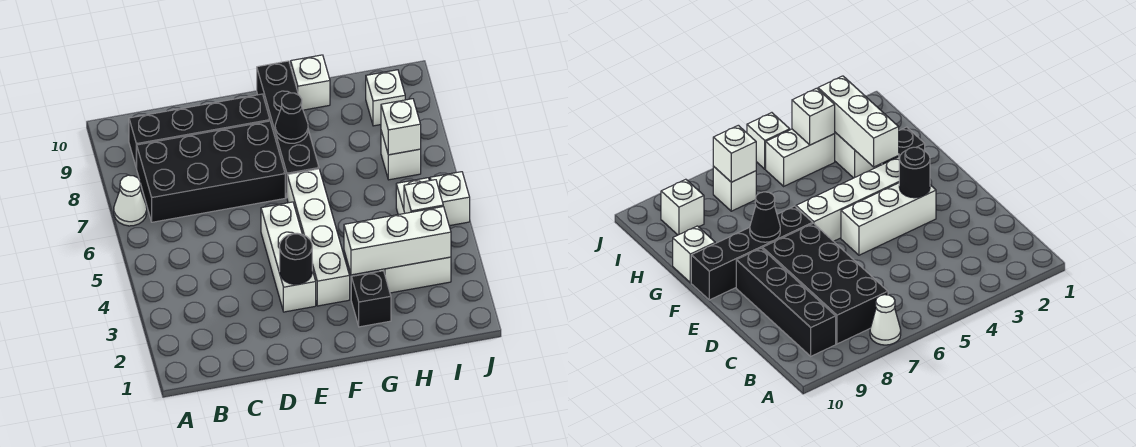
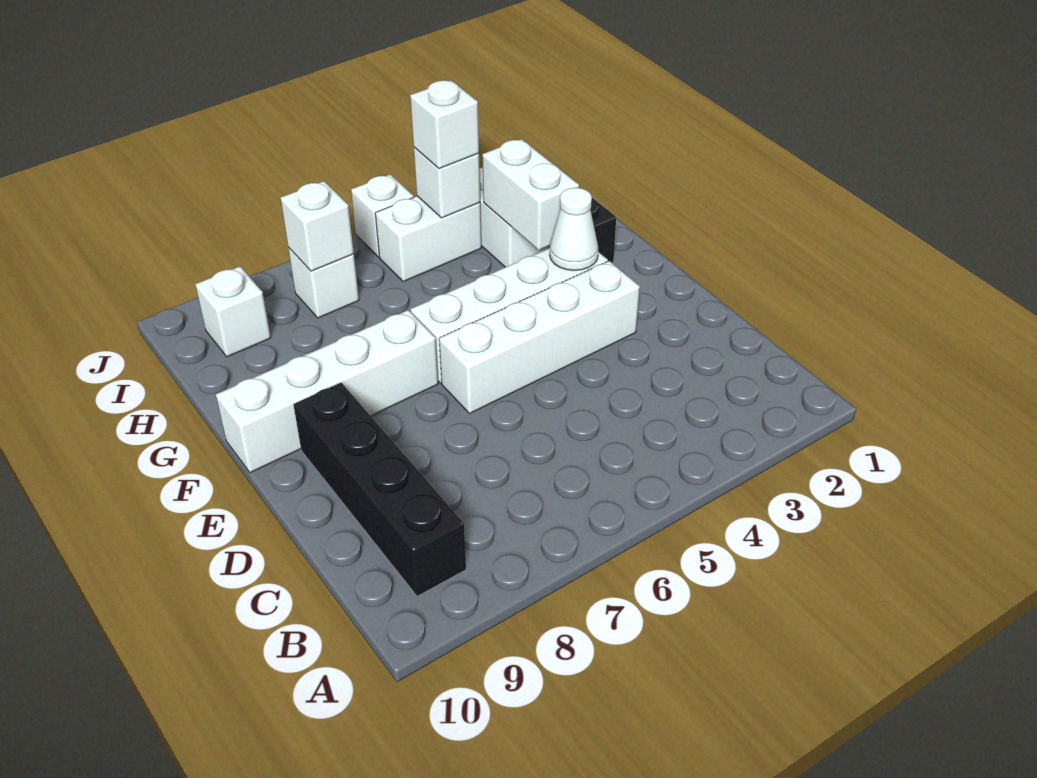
white cone A7 level 1 -> white cone F3 level 2
black brick B7:E8 level 1 -> none
white brick E3:E5 level 1 -> white brick E3:E6 level 1
black round brick E3 level 2 -> none
black brick F7:F10 level 1 -> white brick F7:F10 level 1
black cone F8 level 2 -> none
white brick G3:I3 level 2 -> white brick G3:H3 level 2
white brick G10 level 1 -> white brick I4 level 3

